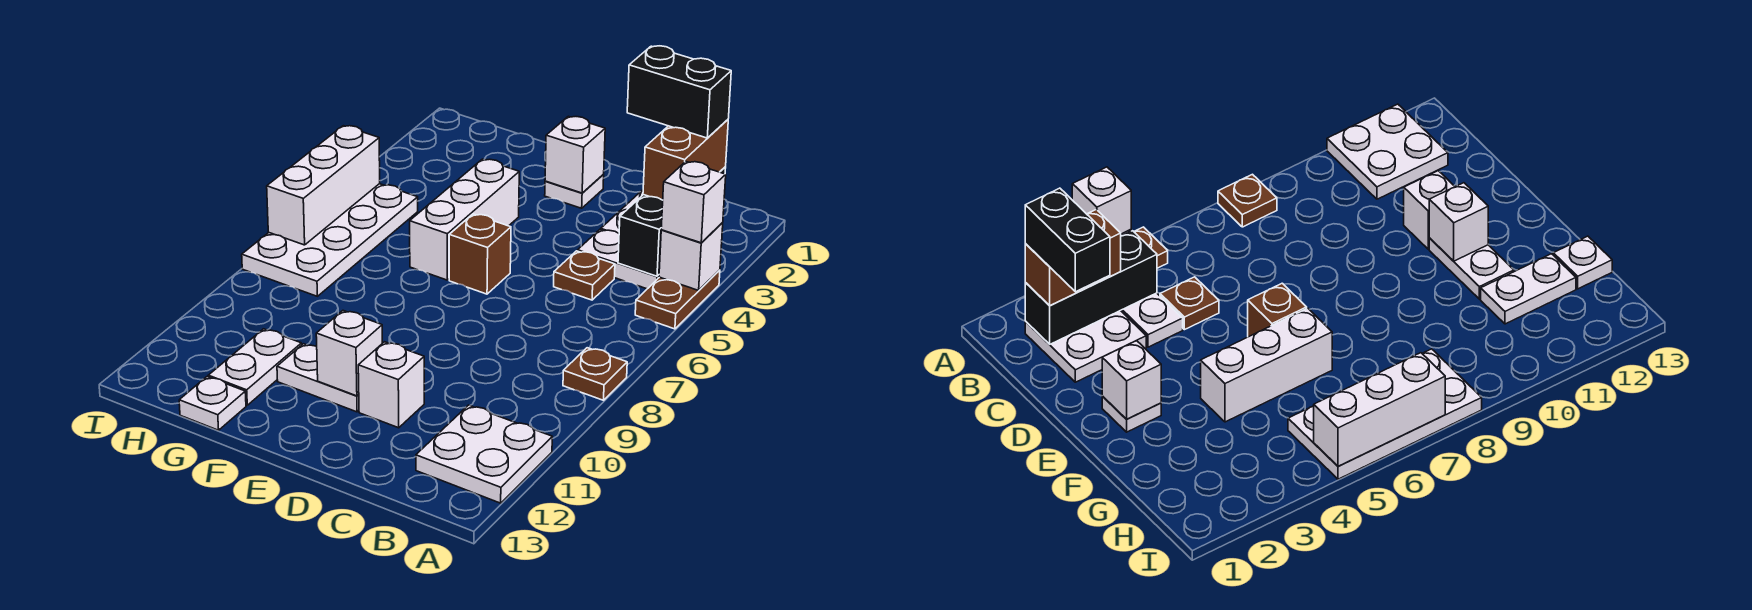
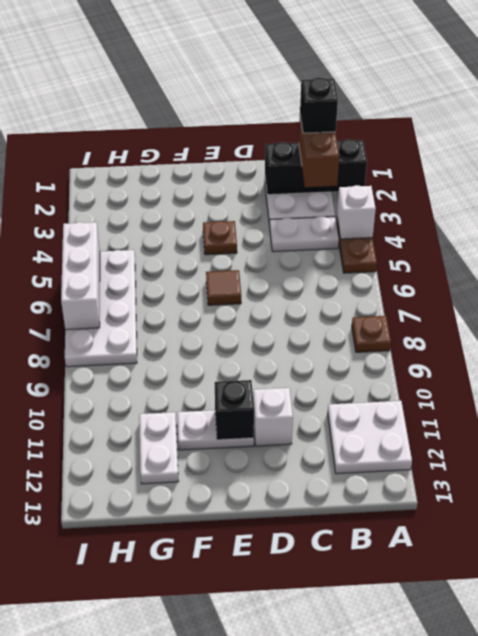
white brick A4 level 3 -> none
black brick B2:B4 level 2 -> black brick A2:C2 level 2
black brick B2:C2 level 4 -> black brick B2 level 4
brown plate C5 level 1 -> brown plate E4 level 1
white plate E2 level 1 -> none
white brick E2 level 2 -> none
brown brick E6 level 1 -> brown tile E6 level 1
white brick E11 level 2 -> black brick E11 level 2
white brick F4:F6 level 1 -> none
white plate G13 level 1 -> none

